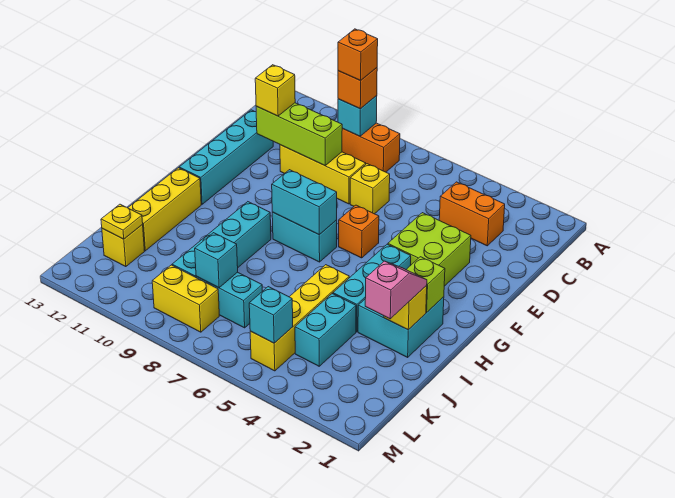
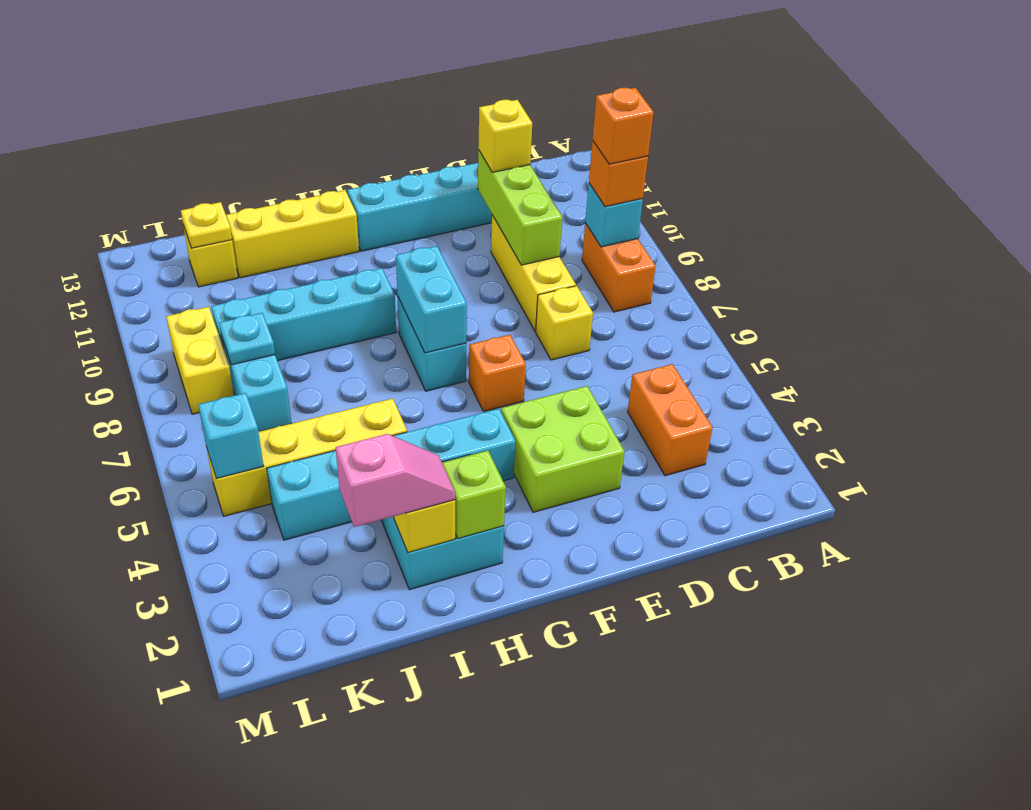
cyan brick K8 level 2 -> cyan plate K8 level 2

